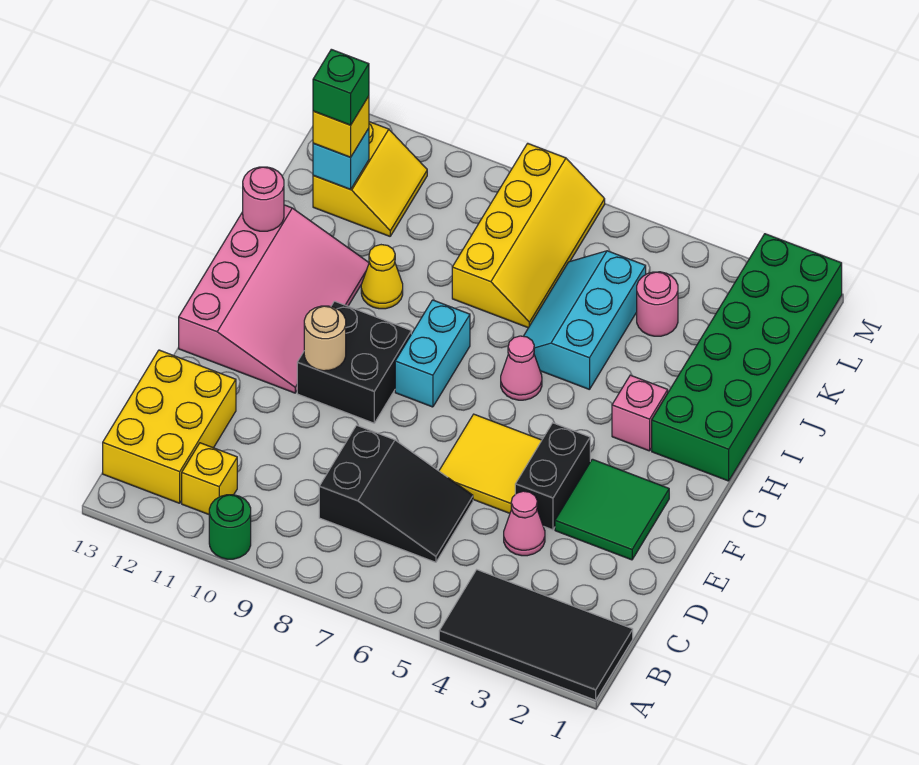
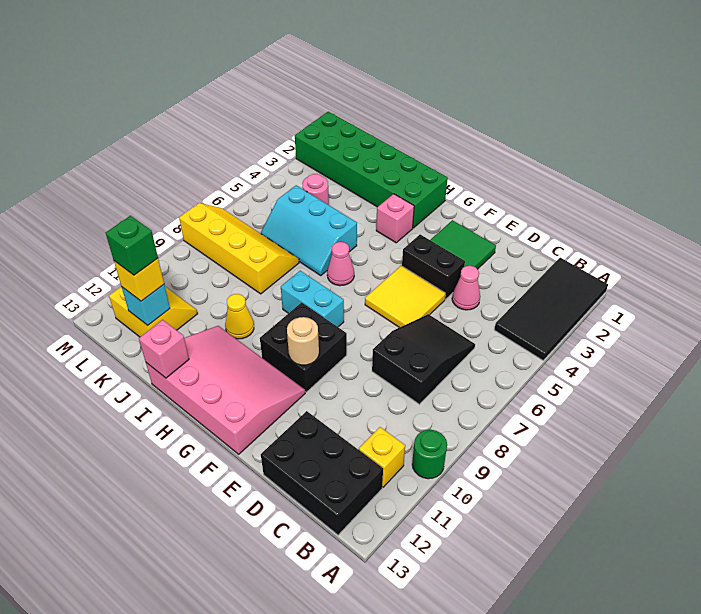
yellow brick B12:D13 level 1 -> black brick B12:D13 level 1
pink round brick I13 level 2 -> pink brick I13 level 2

